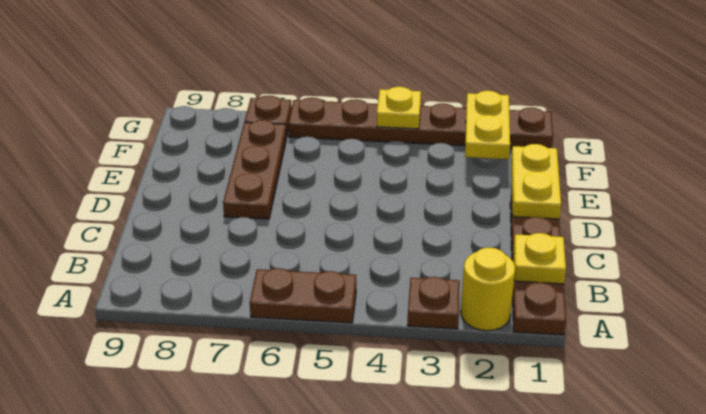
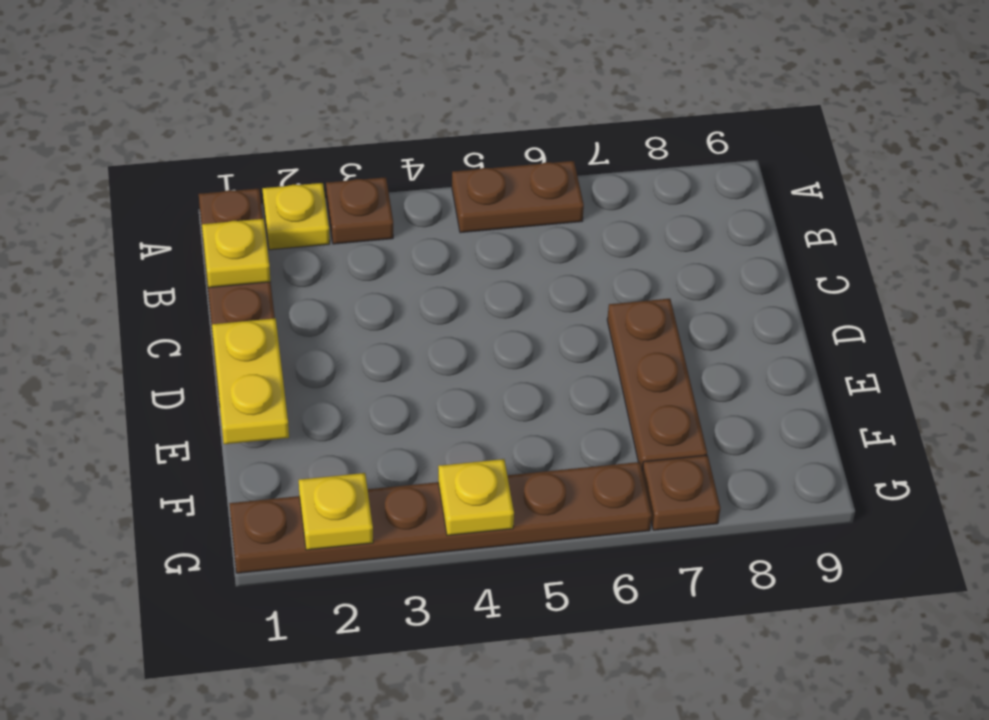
yellow round brick A2 level 1 -> yellow plate A2 level 1
yellow plate F2:G2 level 2 -> yellow plate G2 level 2

